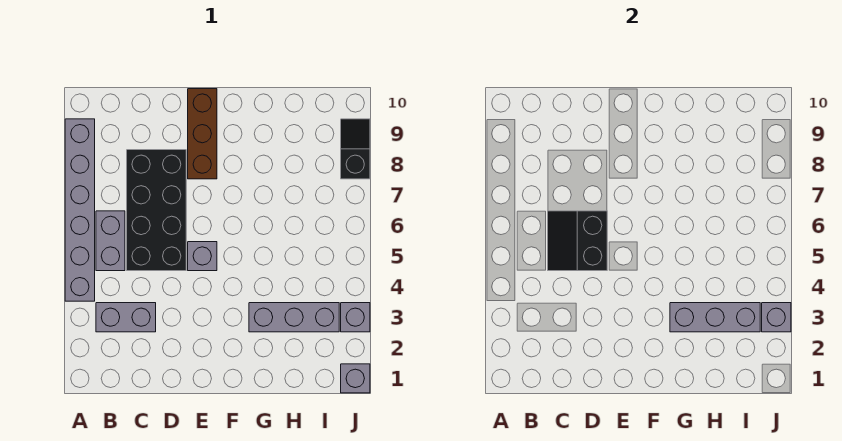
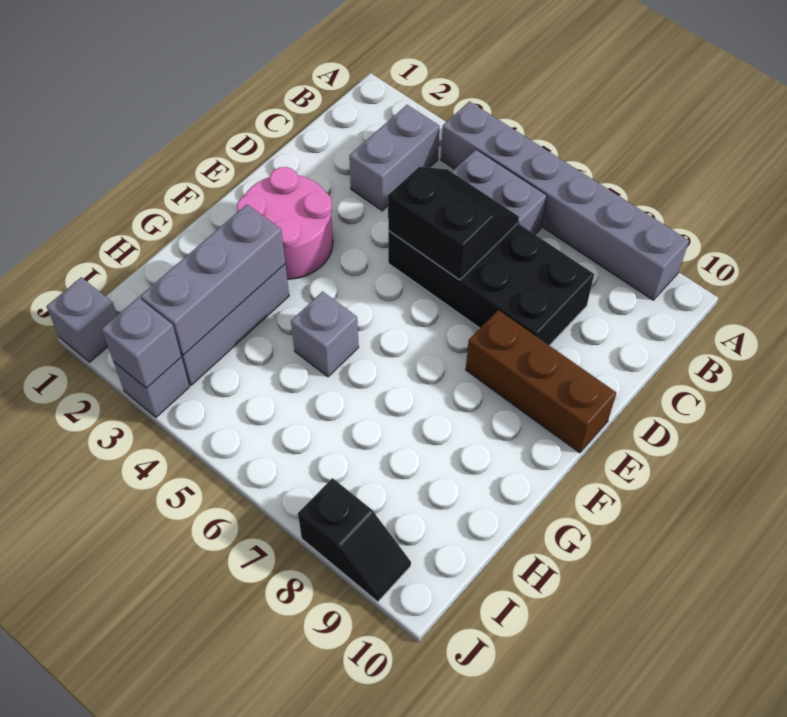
none -> pink round brick E2:F3 level 1
grey brick E5 level 1 -> grey brick G5 level 1

